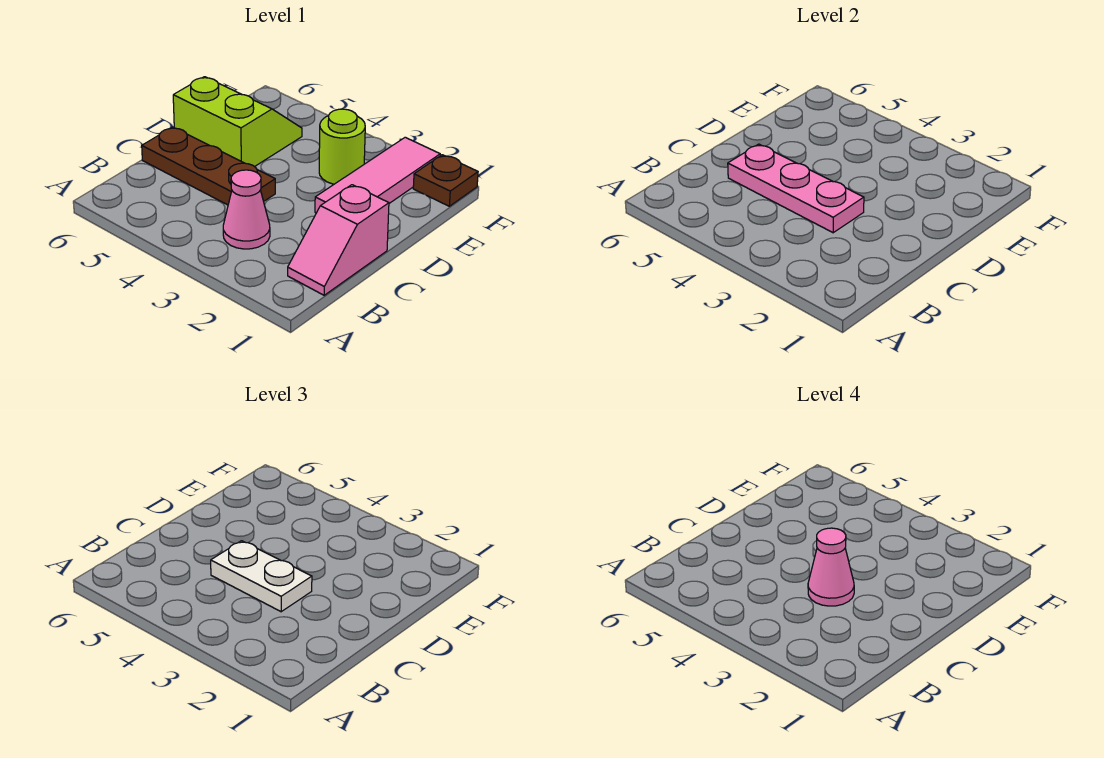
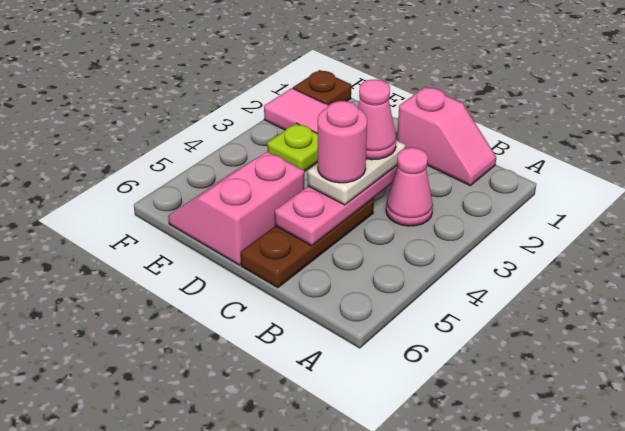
none -> pink round brick C4 level 4
lime slope D5:E6 level 1 top D -> pink slope D5:E6 level 1 top D
lime round brick E3 level 1 -> lime plate E3 level 1

